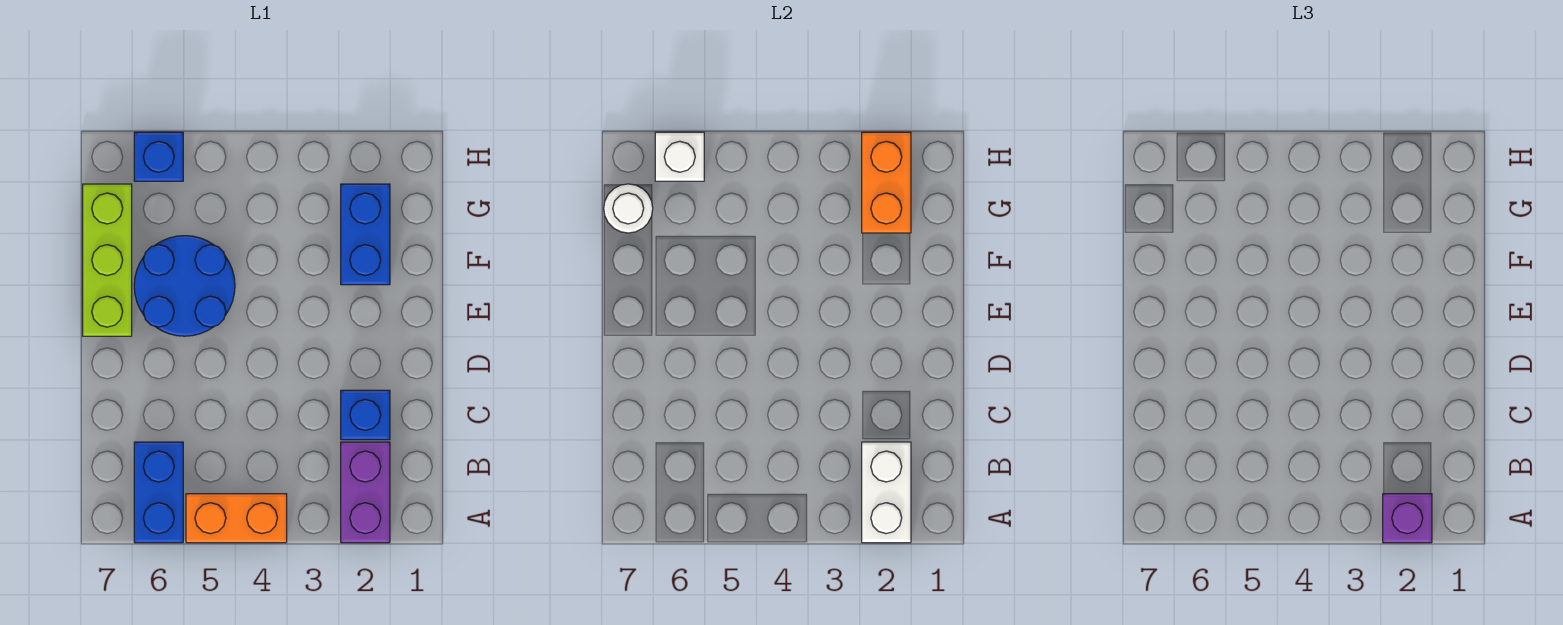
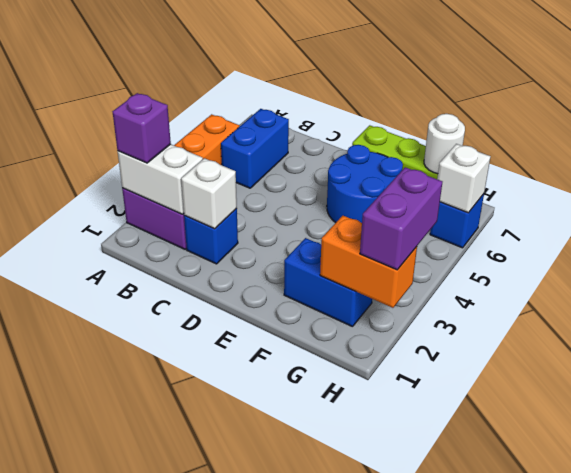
blue brick A6:B6 level 1 -> blue brick B5:B6 level 1
none -> white brick C2 level 2
none -> purple brick H2:H3 level 3

